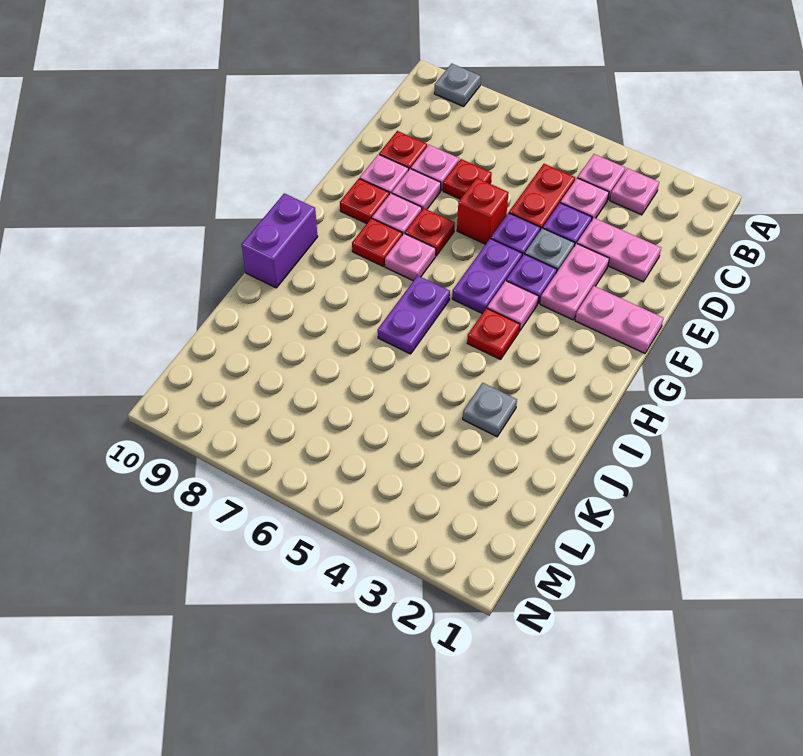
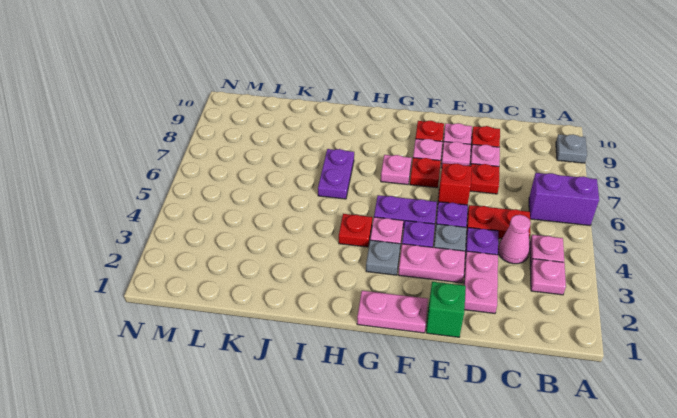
pink plate C4 level 1 -> pink cone C4 level 1
none -> green brick E1 level 1
pink plate F1:F2 level 1 -> pink plate F1:G1 level 1
red plate G8 level 1 -> none
purple plate H6:I6 level 1 -> purple plate I6:I7 level 1
purple brick H10:I10 level 1 -> purple brick A6:B6 level 1
grey plate J3 level 1 -> grey plate G3 level 1

